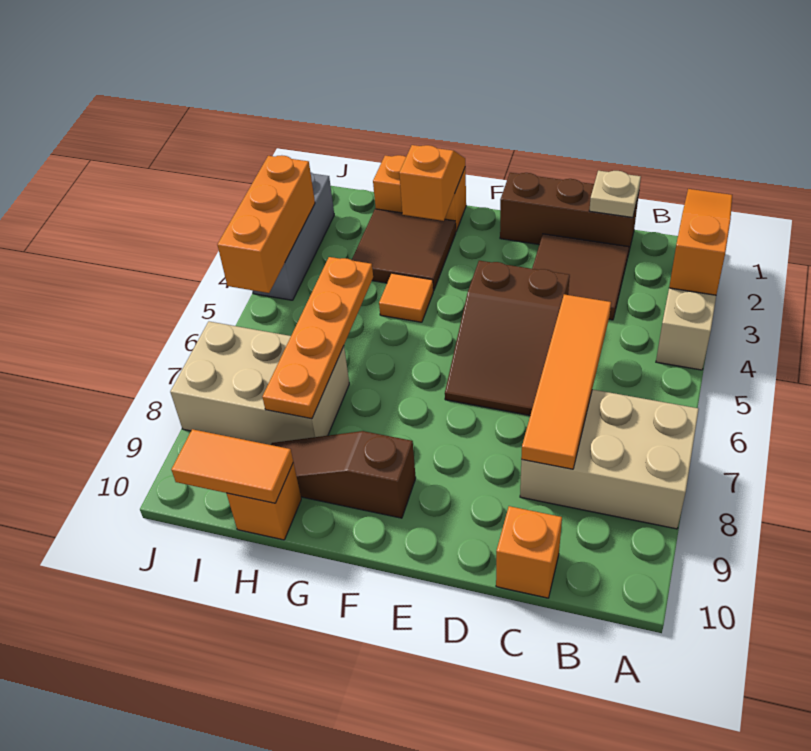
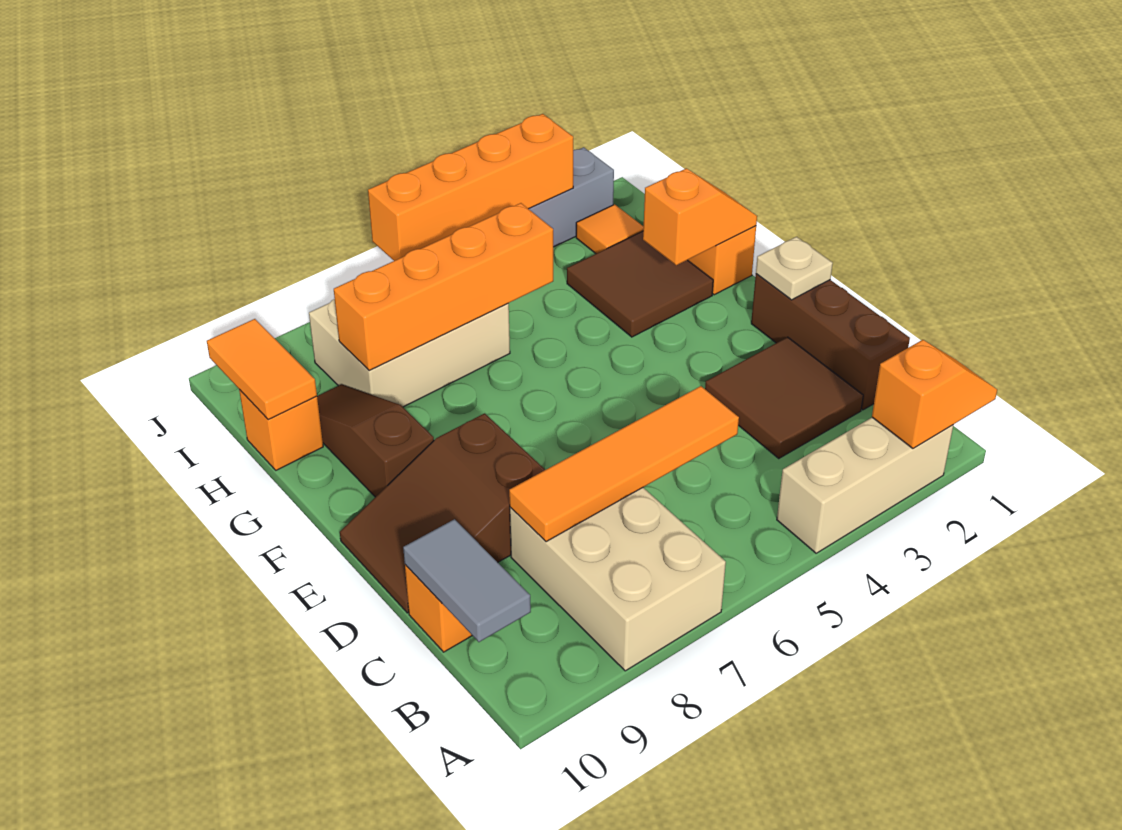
orange slope A1:A3 level 2 top 3 -> orange slope A1:A2 level 2 top 2
none -> grey tile B10:C10 level 2
tan plate C1 level 2 -> tan plate E1 level 2
brown slope D4:E6 level 1 top 4 -> brown slope D8:E10 level 1 top 8
orange tile G4 level 1 -> orange tile I2 level 1
orange plate H5:H8 level 2 -> orange brick H5:H8 level 2
tan brick H7:J8 level 1 -> tan brick H6:I8 level 1
orange brick J3:J5 level 2 -> orange brick J3:J6 level 2

